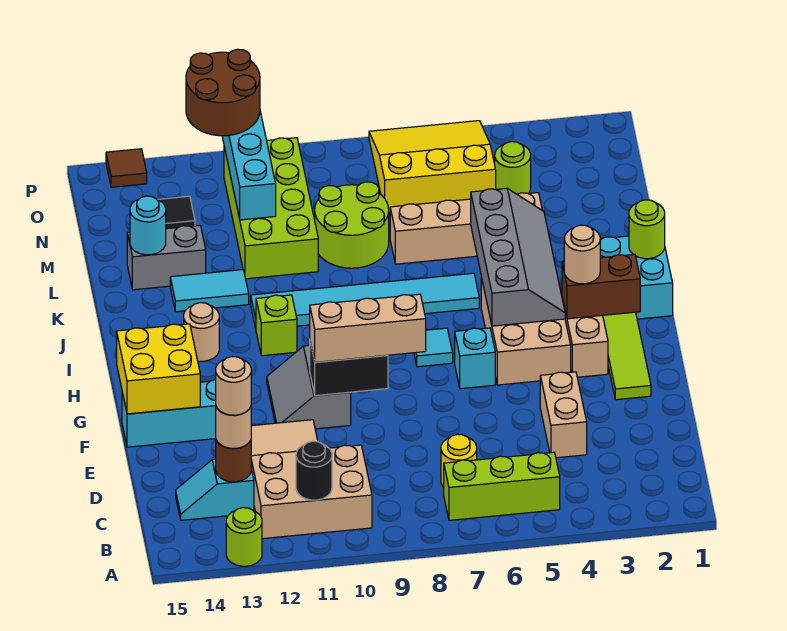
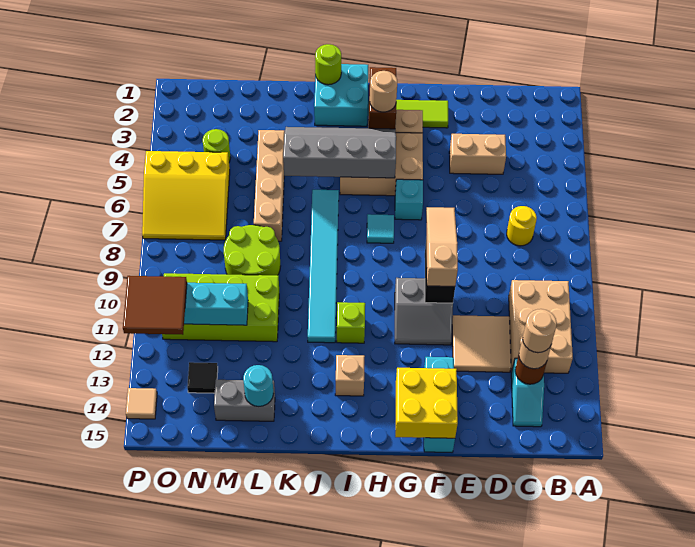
lime round brick A13 level 1 -> none
lime brick B5:B7 level 1 -> none
black round brick B11 level 2 -> none
tan brick F8:F10 level 3 -> tan slope F8:F10 level 3 top 10
tan round brick I13 level 1 -> tan brick I13 level 1
cyan tile K12:K13 level 1 -> none
grey brick L13:L14 level 1 -> grey brick L14:M14 level 1
yellow slope N5:P7 level 1 top N -> yellow slope N5:P7 level 1 top 5
brown round brick O11:P12 level 3 -> brown tile O11:P12 level 3
brown tile P14 level 1 -> tan tile P14 level 1

